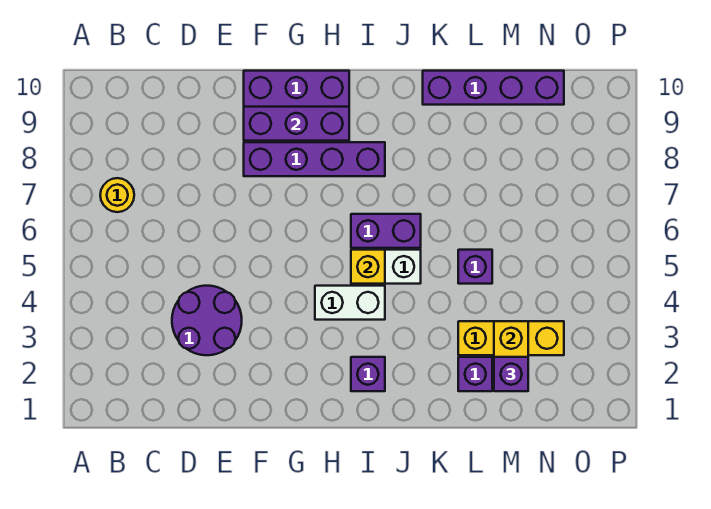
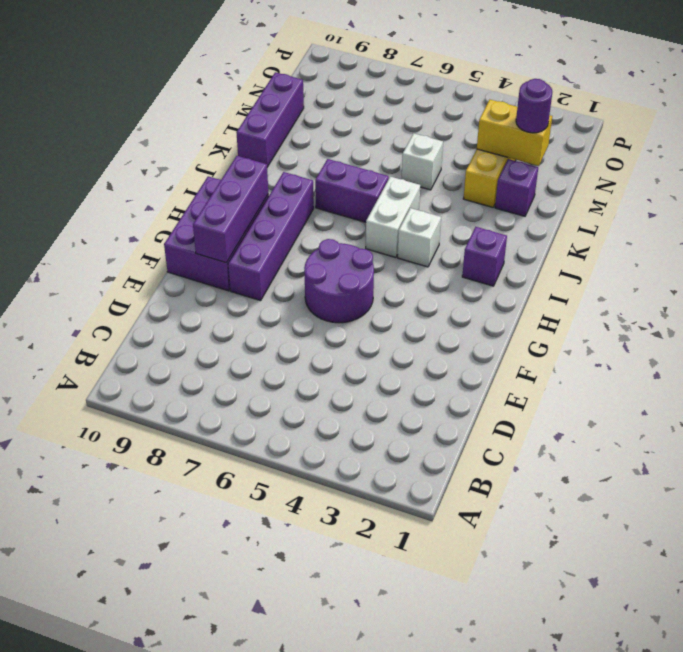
yellow round brick B7 level 1 -> none
purple round brick D3:E4 level 1 -> purple round brick F5:G6 level 1
white brick H4:I4 level 1 -> white brick I4 level 1
yellow brick I5 level 2 -> none
purple brick I6:J6 level 1 -> purple brick J6:J7 level 1
purple brick K10:N10 level 1 -> purple brick K10:M10 level 1
purple brick L5 level 1 -> white brick L5 level 1
purple brick M2 level 3 -> purple round brick M2 level 3

